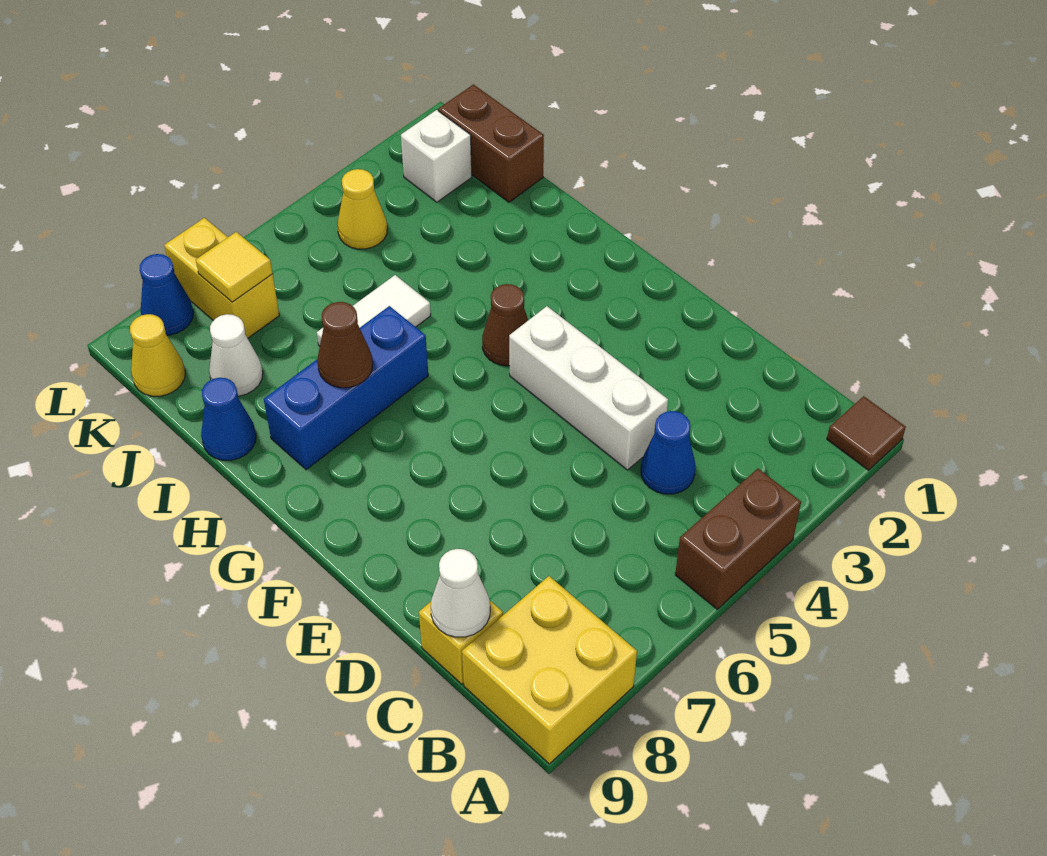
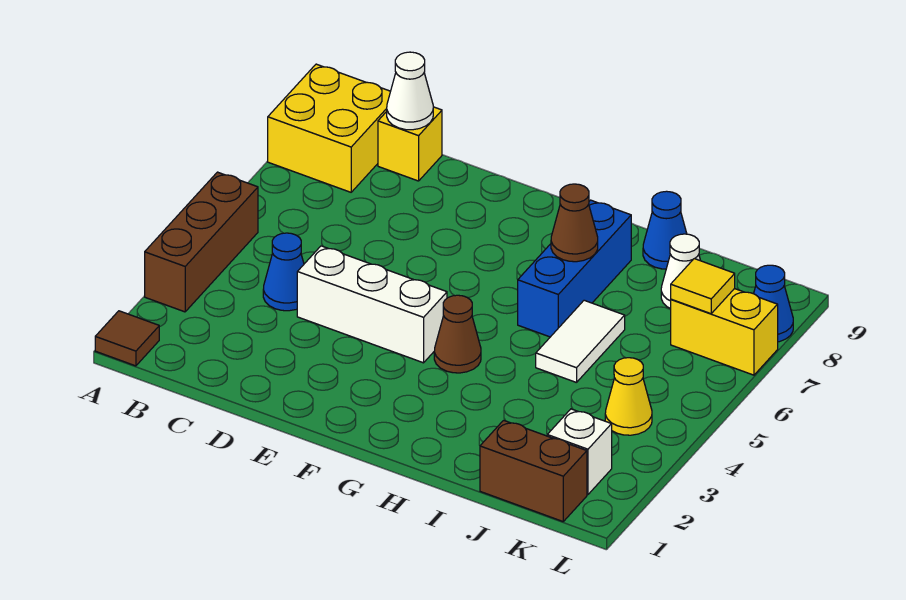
brown brick A4:A5 level 1 -> brown brick A3:A5 level 1
yellow cone K9 level 1 -> none

